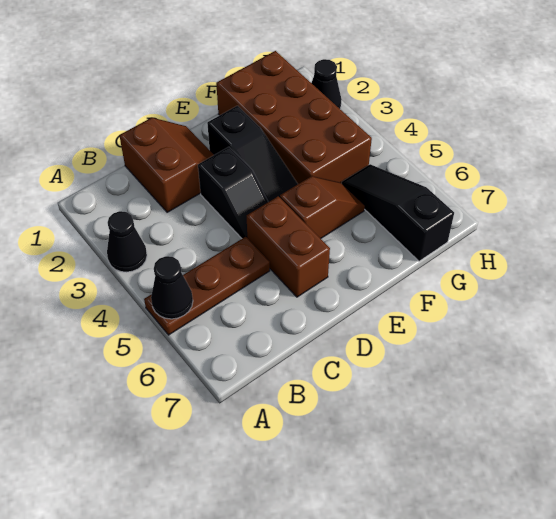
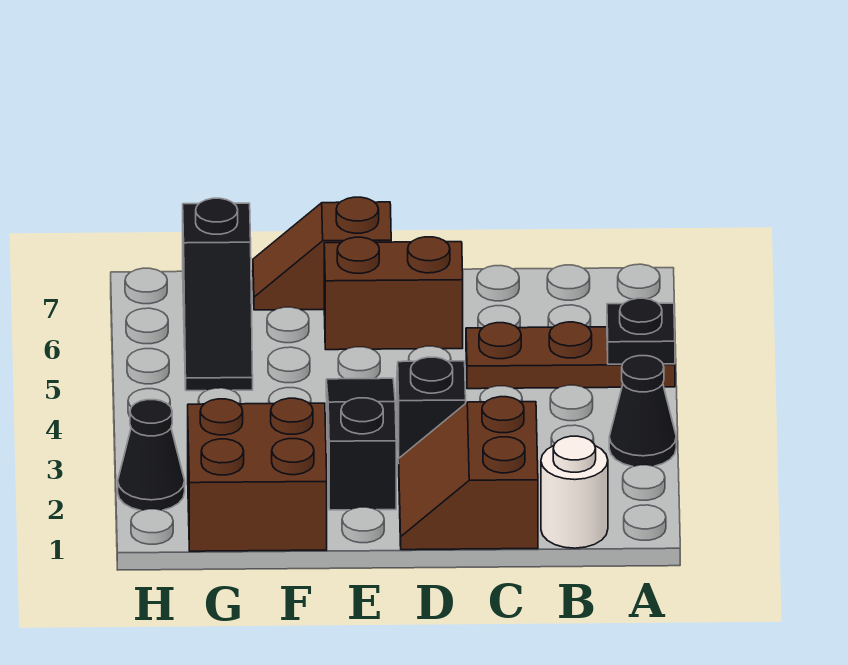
black cone A5 level 2 -> black plate A5 level 2
none -> white round brick B1 level 1
brown brick D5:D6 level 1 -> brown brick D6:E6 level 1
brown slope E5:F5 level 1 top E -> brown slope E7:F7 level 1 top E
brown brick F1:G4 level 1 -> brown brick F1:G2 level 1

